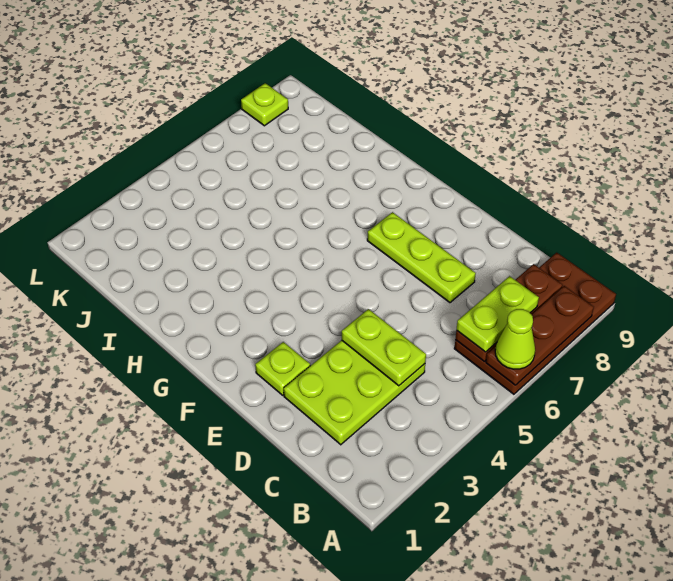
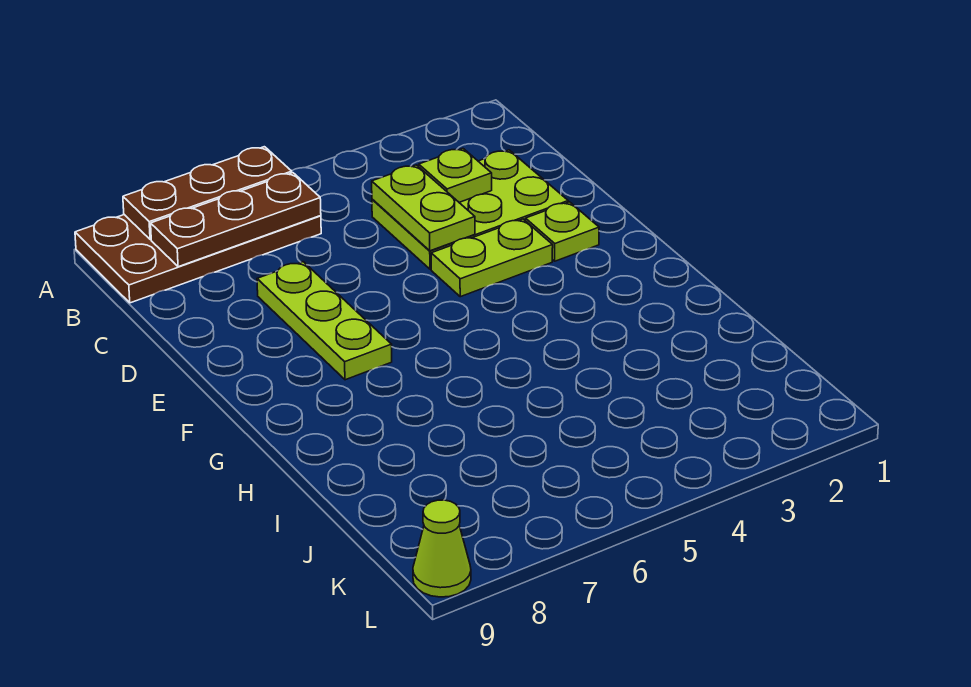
lime cone A6 level 3 -> lime cone L9 level 1
lime plate B6:B7 level 3 -> lime plate E3:E4 level 1
lime plate L8 level 1 -> lime plate C3 level 2

